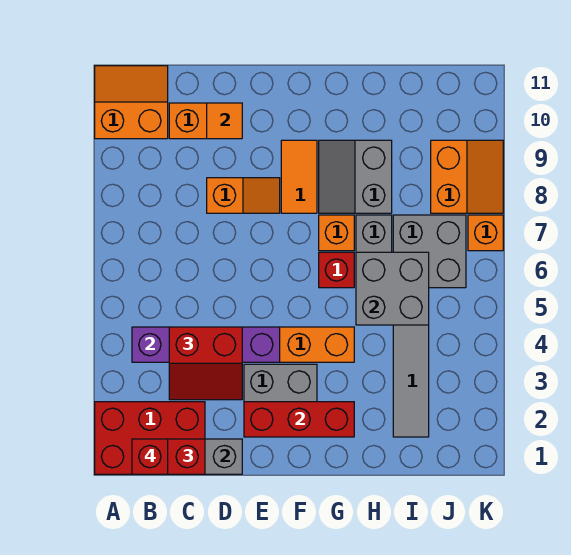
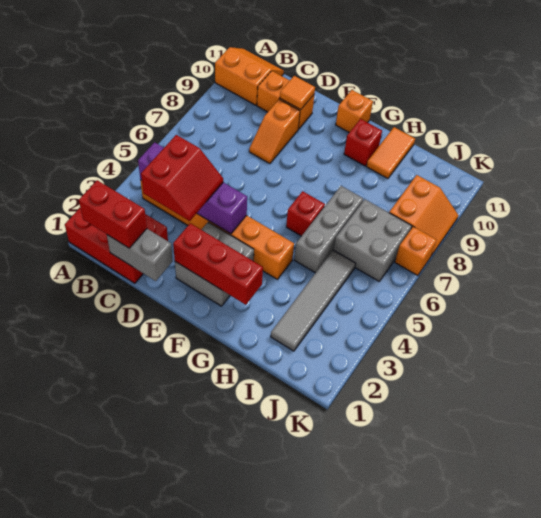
red brick B1 level 4 -> red brick G10 level 1
red slope C3:D4 level 3 top 4 -> red slope C3:D4 level 3 top C
orange slope D8:E8 level 1 top D -> orange slope D8:D9 level 1 top 9
orange tile F8:F9 level 1 -> orange tile H10:H11 level 1
orange brick G7 level 1 -> orange brick F11 level 1
grey slope G8:H9 level 1 top H -> none
grey brick H5:I6 level 2 -> none

